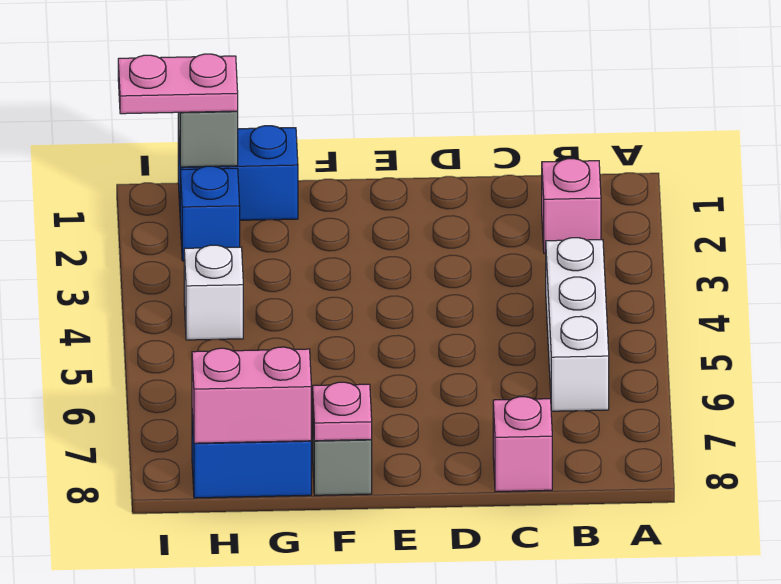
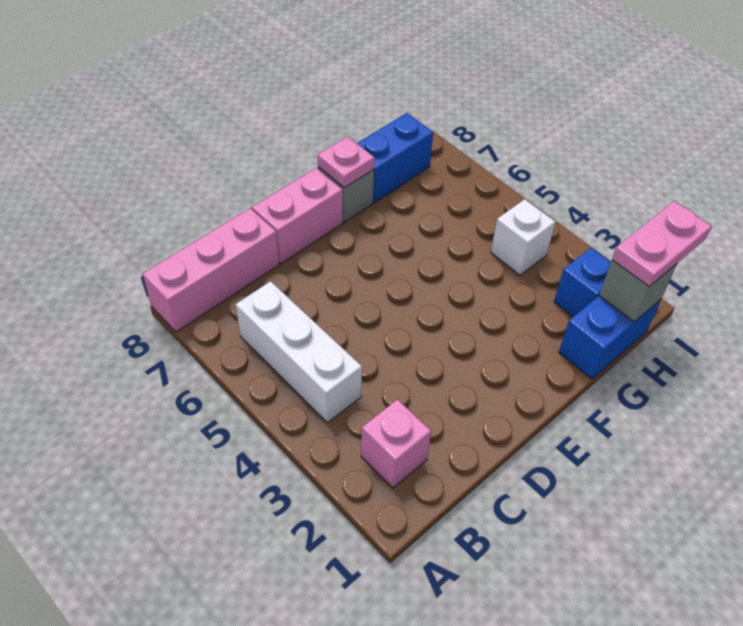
pink brick C8 level 1 -> pink brick A8:C8 level 1
pink brick G8:H8 level 2 -> pink brick D8:E8 level 1

